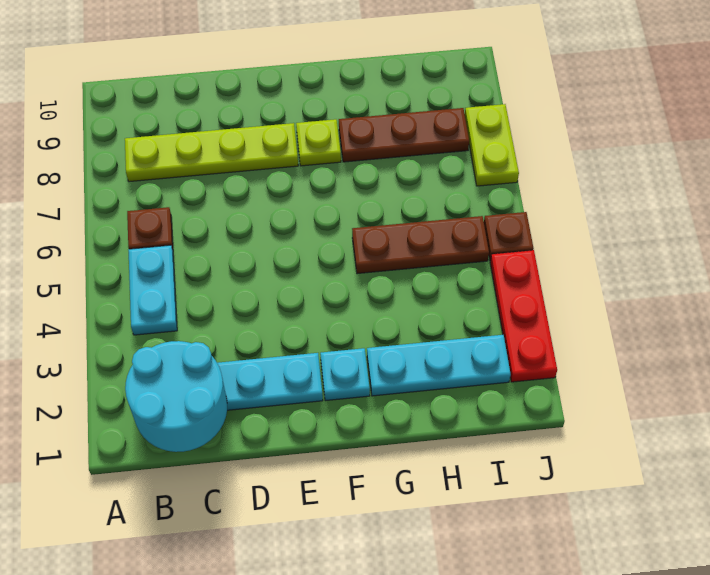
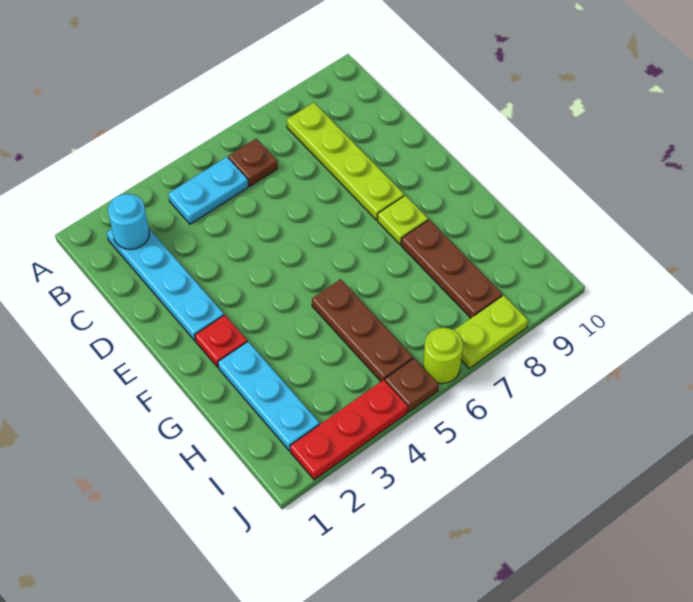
cyan round brick B1:C2 level 2 -> cyan round brick B2 level 2
cyan plate F2 level 1 -> red plate F2 level 1
none -> lime round brick J6 level 1

